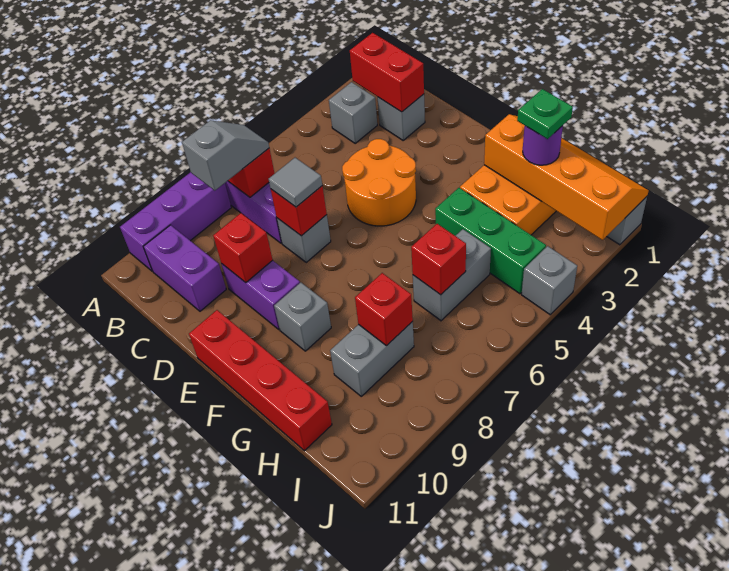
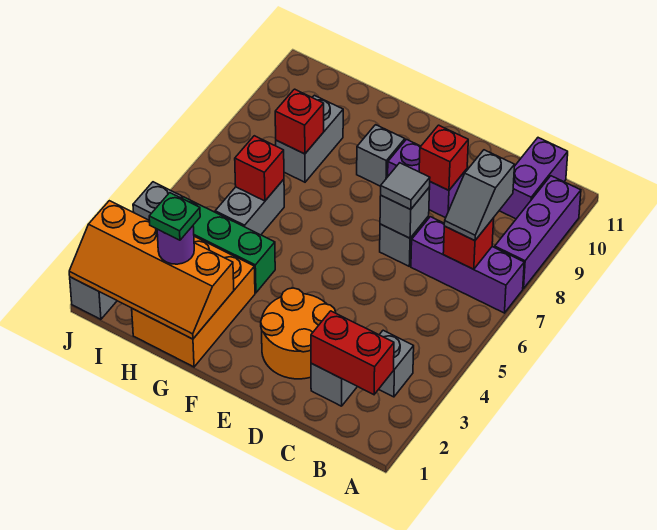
purple brick B10:C10 level 1 -> purple brick B10:B11 level 1
orange round brick D4:E5 level 1 -> orange round brick D2:E3 level 1
red brick D7 level 2 -> grey brick D7 level 2
red brick E11:H11 level 1 -> none

